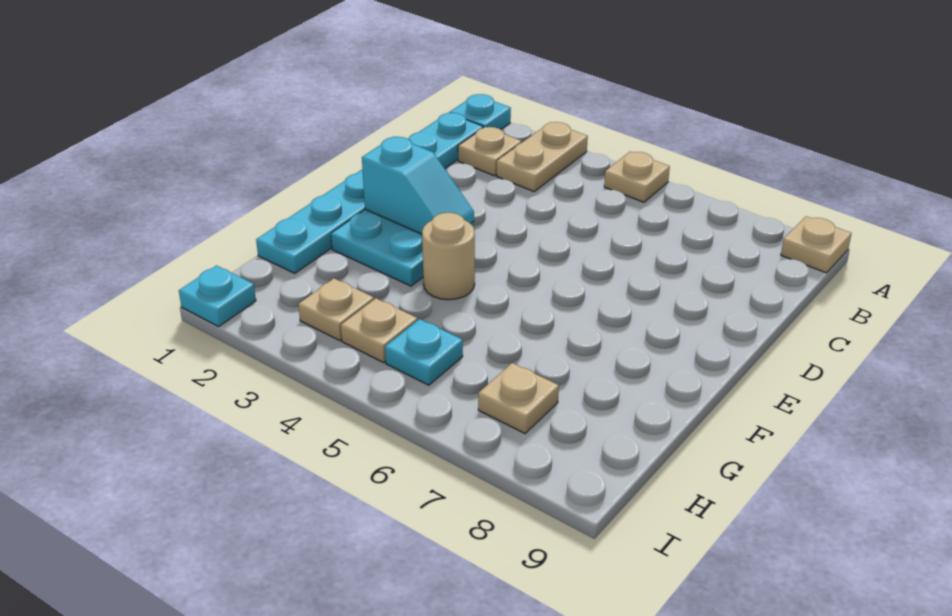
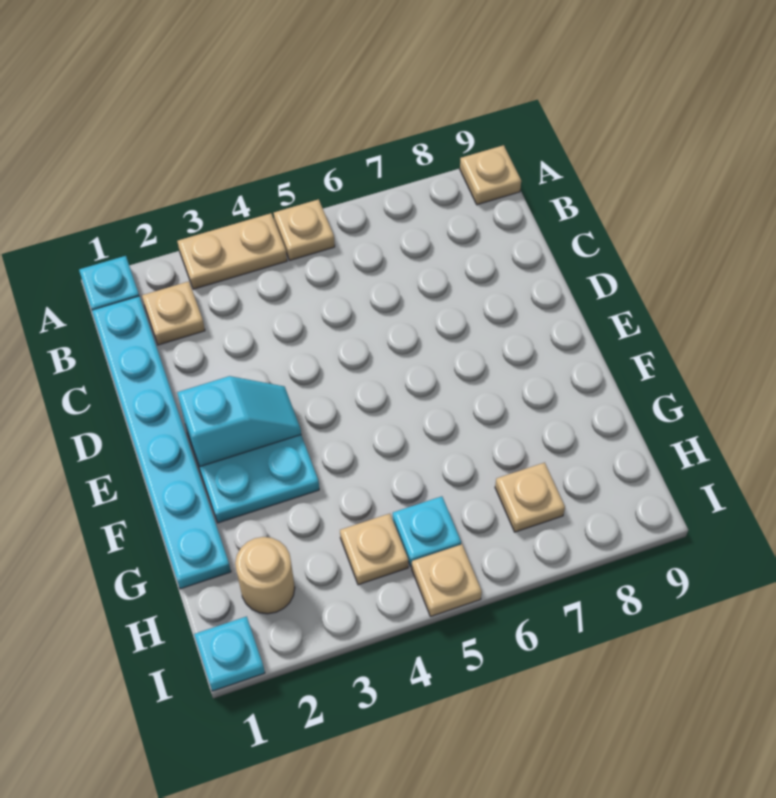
tan plate A3:B3 level 1 -> tan plate A3:A4 level 1
tan round brick F4 level 1 -> tan round brick H2 level 1
tan plate H3 level 1 -> tan plate I5 level 1

